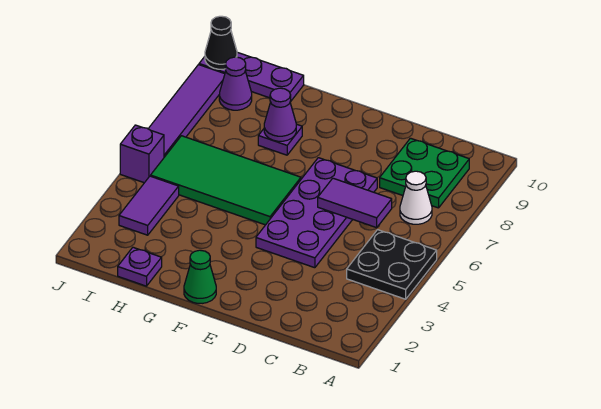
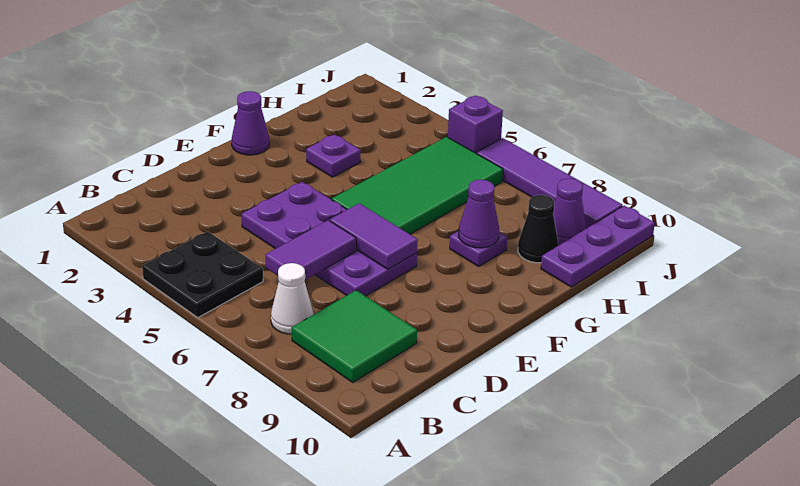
green plate B8:C9 level 1 -> green tile B8:C9 level 1
green cone F1 level 1 -> purple cone F1 level 1
purple plate H1 level 1 -> purple plate G3 level 1
purple tile I3:I4 level 1 -> purple tile E6:E7 level 2
black cone J10 level 2 -> black cone H9 level 1

